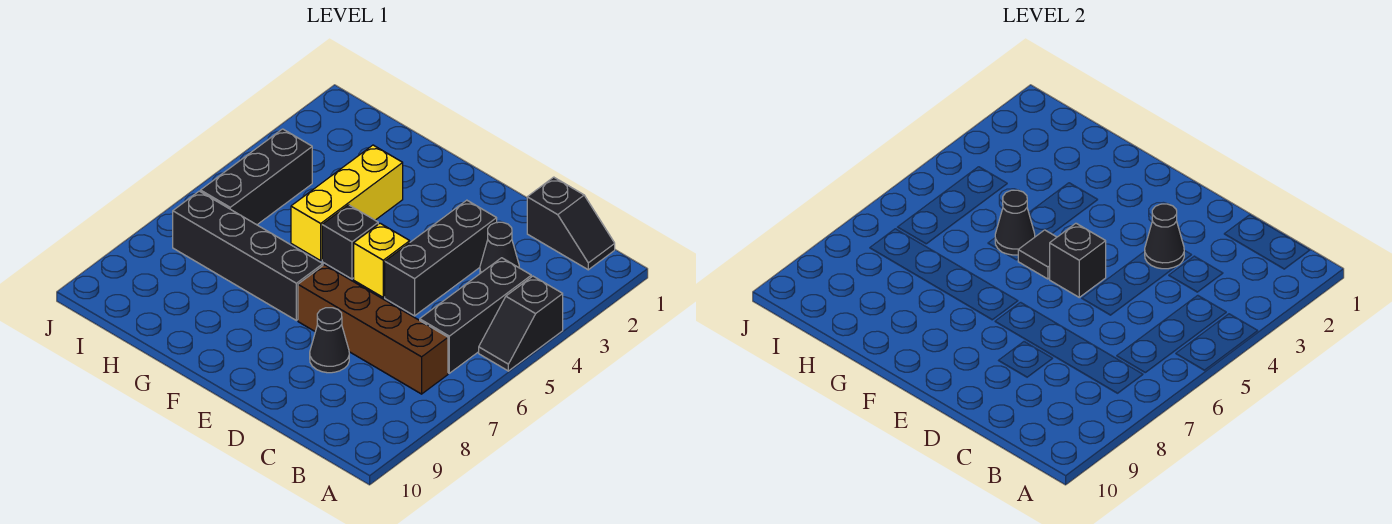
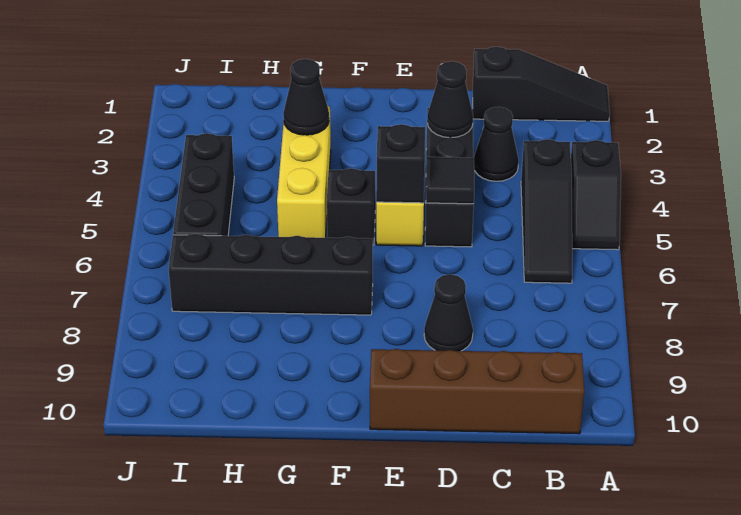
black slope B1:C1 level 1 top C -> black slope A1:C1 level 1 top C
black brick B4:B6 level 1 -> black slope B4:B6 level 1 top 4
brown brick B7:E7 level 1 -> brown brick B10:E10 level 1
black tile F5 level 2 -> black tile D5 level 2
black cone G5 level 2 -> black cone G3 level 2

